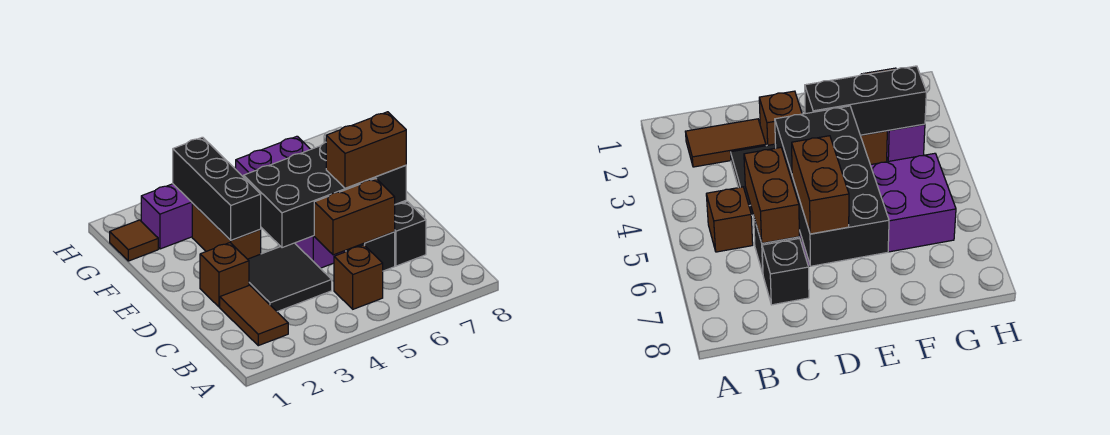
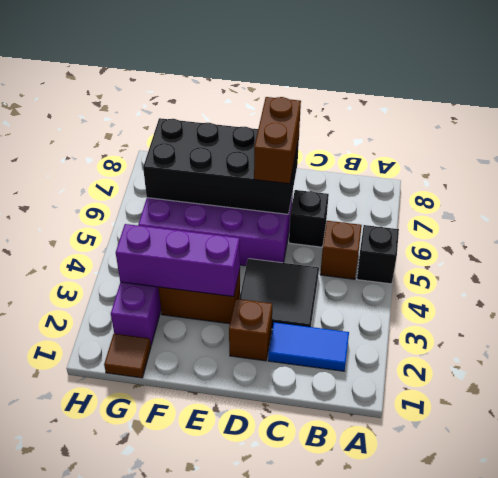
brown tile B2:C2 level 1 -> blue tile B2:C2 level 1
brown brick C5:C6 level 2 -> none
black brick C7 level 1 -> black brick A5 level 1
black brick D4:E7 level 2 -> black brick D6:G7 level 2
black brick E3:G3 level 2 -> purple brick E3:G3 level 2

